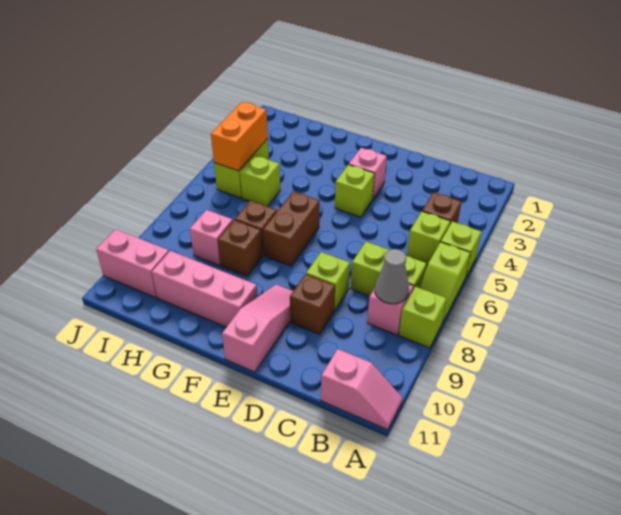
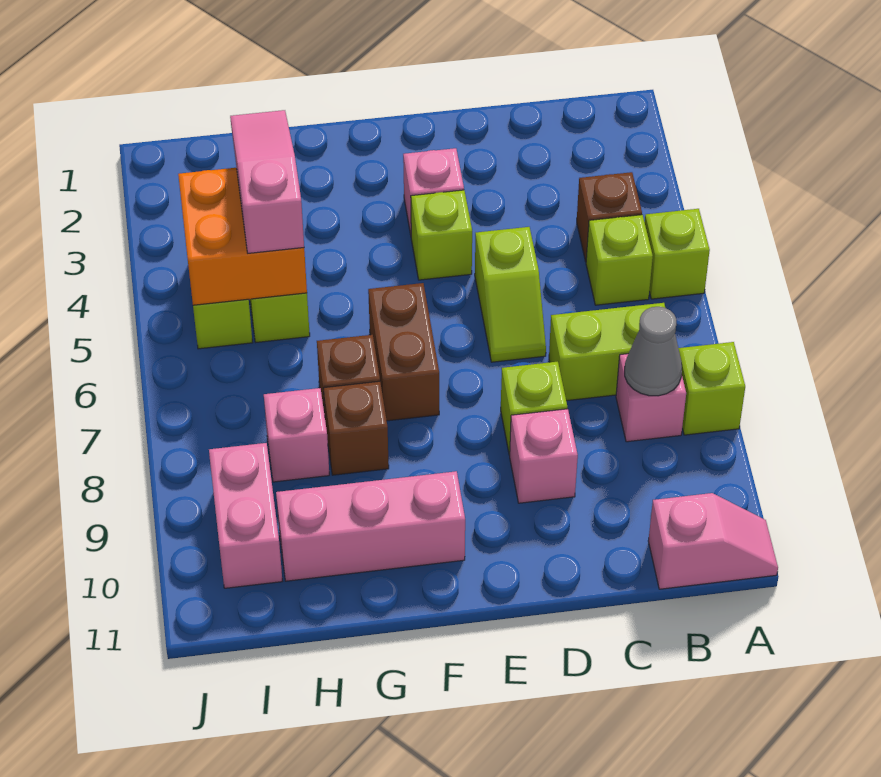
lime slope A6:A7 level 1 top 6 -> lime slope D5:D6 level 1 top 5
brown brick D9 level 1 -> pink brick D9 level 1
pink slope E9:E11 level 1 top 11 -> pink slope H3:H5 level 3 top 5
orange brick I4:I5 level 2 -> orange brick H4:I5 level 2
pink brick I10:J10 level 1 -> pink brick I9:I10 level 1

